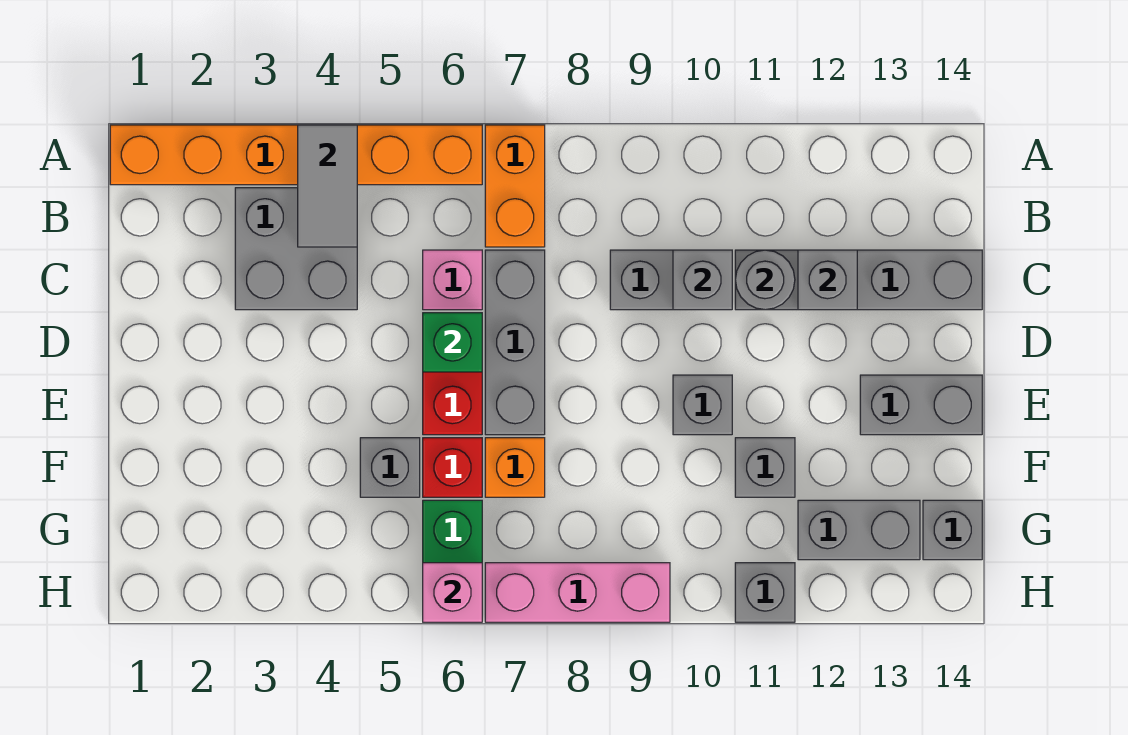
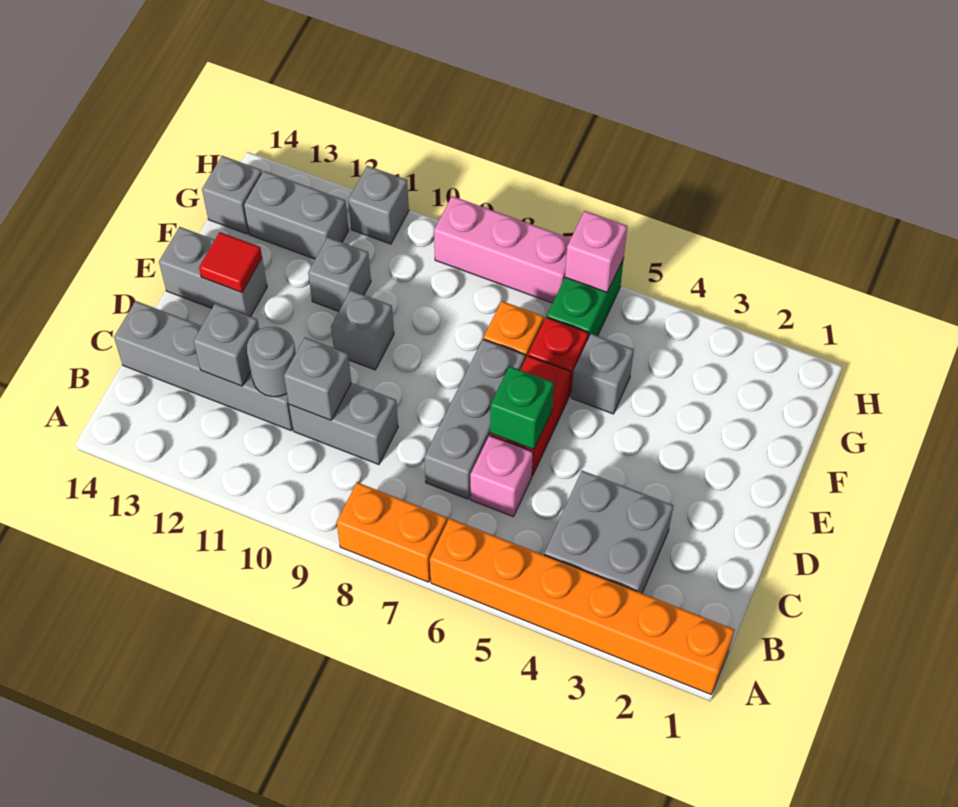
grey tile A4:B4 level 2 -> none
orange brick A7:B7 level 1 -> orange brick A7:A8 level 1
none -> red tile E13 level 2

